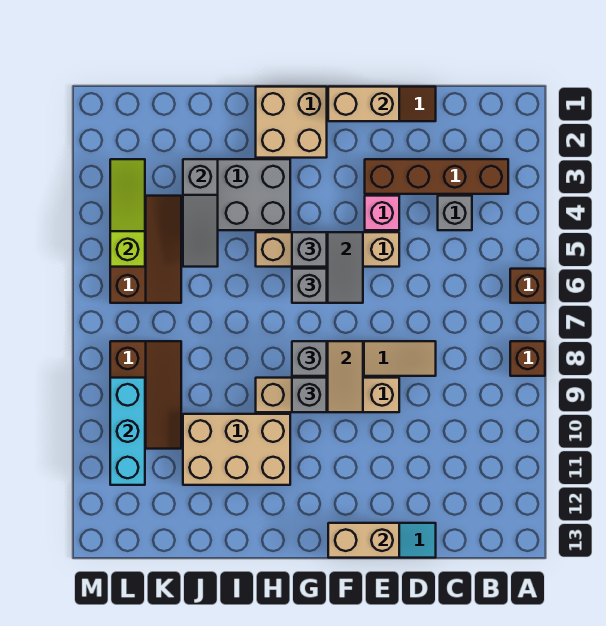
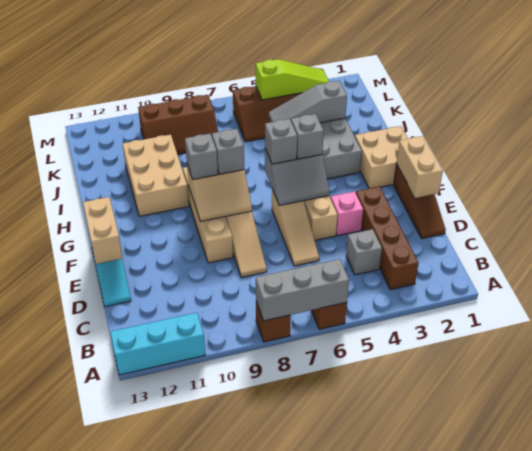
none -> grey brick A6:A8 level 2
none -> tan slope D6:F6 level 1 top F
cyan brick L9:L11 level 2 -> cyan brick A11:A13 level 1

